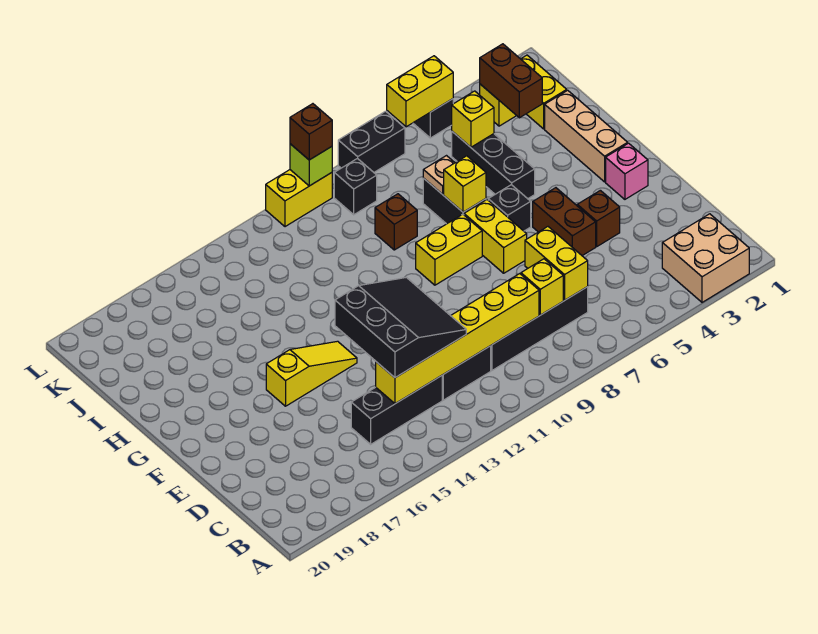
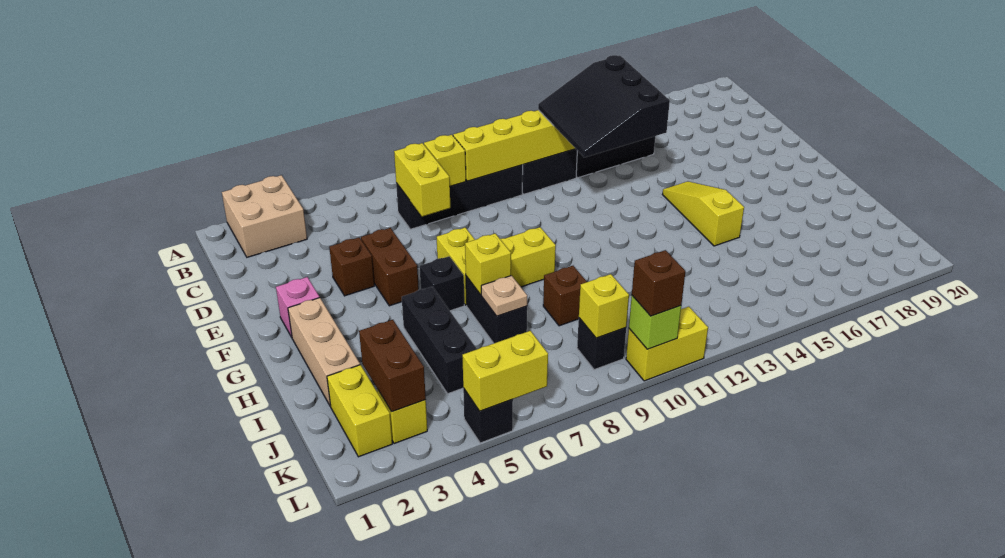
yellow slope F14:F16 level 1 top 16 -> yellow slope F15:H15 level 1 top H
yellow brick J5 level 2 -> yellow brick K9 level 2
black brick L7:L8 level 1 -> none

